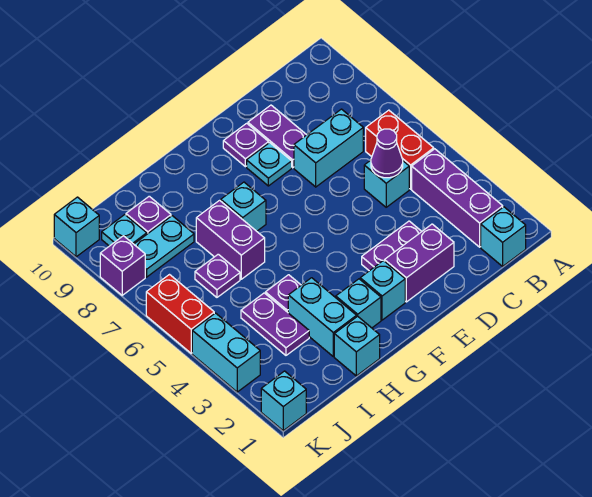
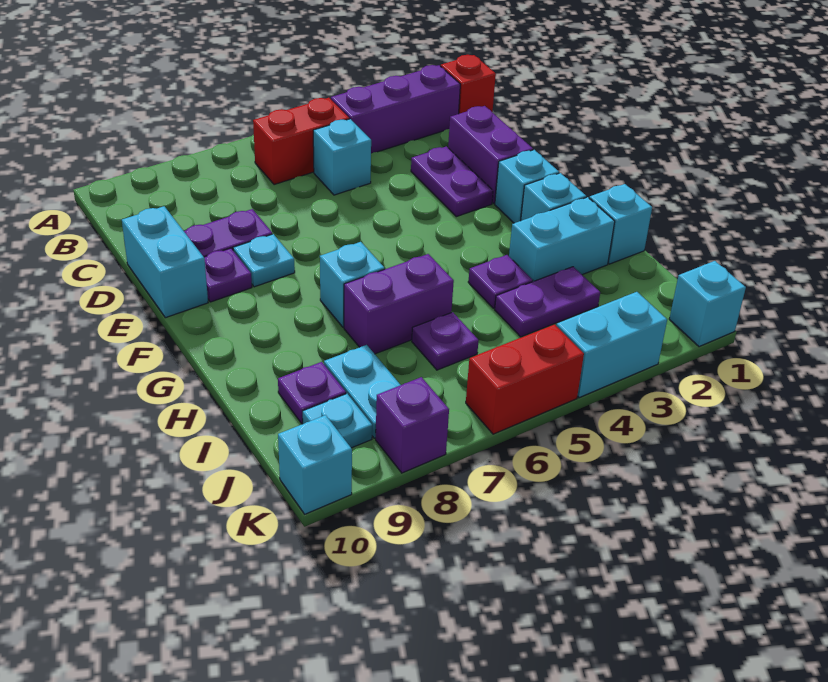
cyan brick B1 level 1 -> red brick B1 level 1
purple cone C5 level 2 -> none
cyan brick C7:D7 level 1 -> cyan brick D10:E10 level 1

